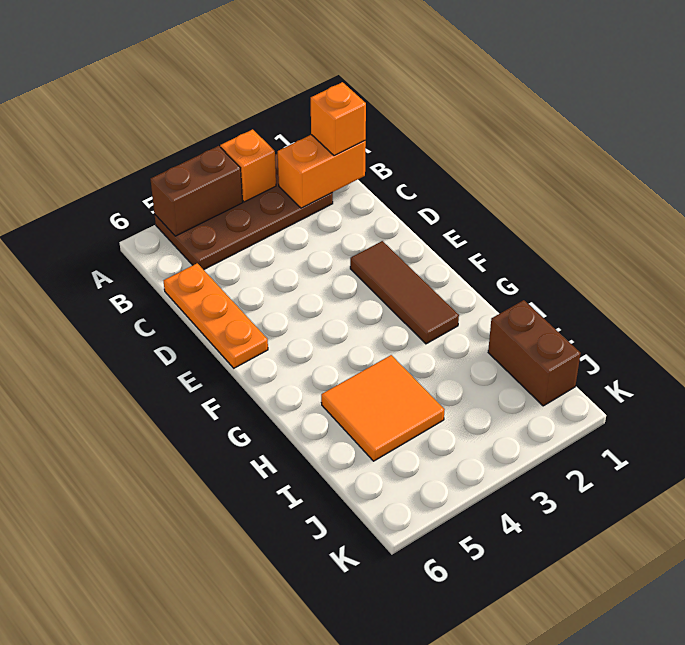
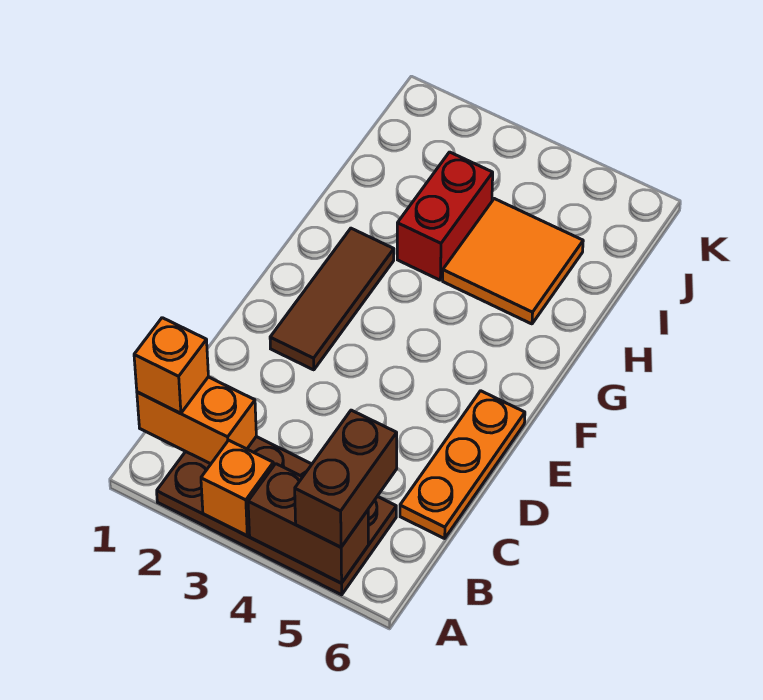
none -> red brick H3:I3 level 1
brown brick I1:J1 level 1 -> brown brick A5:B5 level 3

